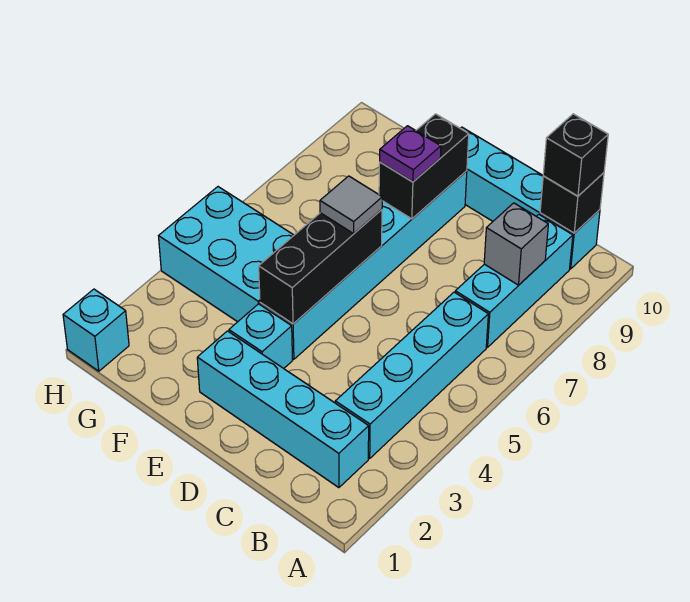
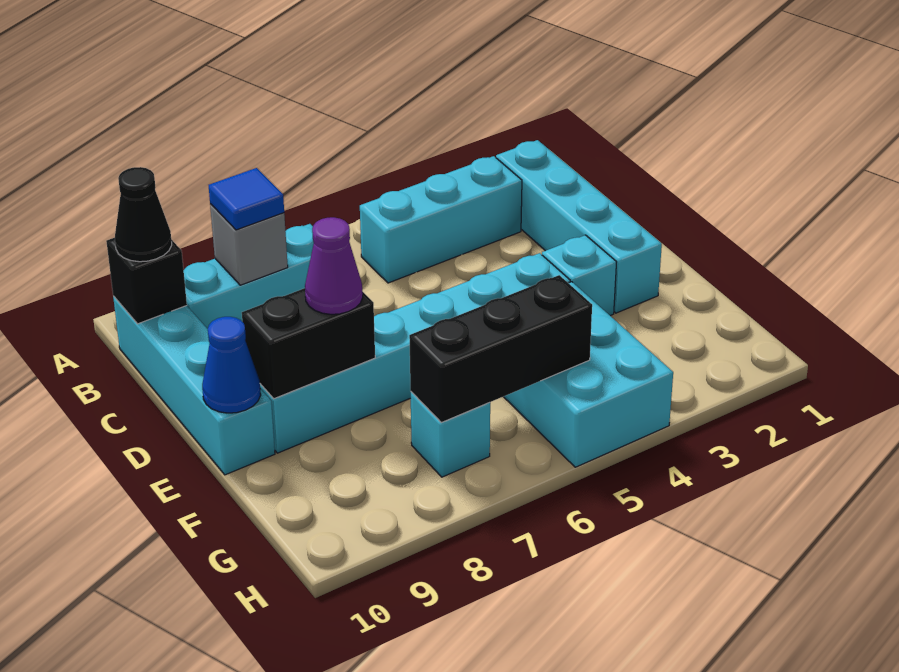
cyan brick B3:B6 level 1 -> cyan brick B3:B5 level 1
none -> blue tile B8 level 3
black brick B10 level 3 -> black cone B10 level 3
black brick E4:E6 level 2 -> black brick G5:G7 level 2
grey tile E6 level 3 -> none
purple plate E8 level 3 -> purple cone E8 level 3
none -> blue cone E10 level 2
cyan brick H1 level 1 -> cyan brick G7 level 1

